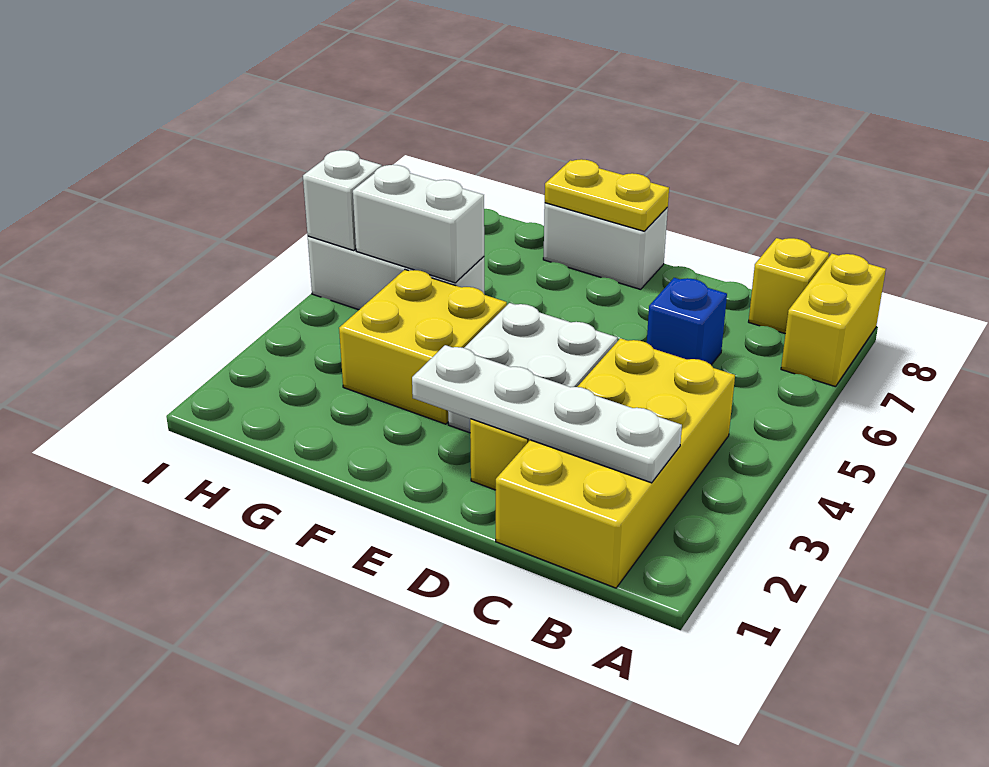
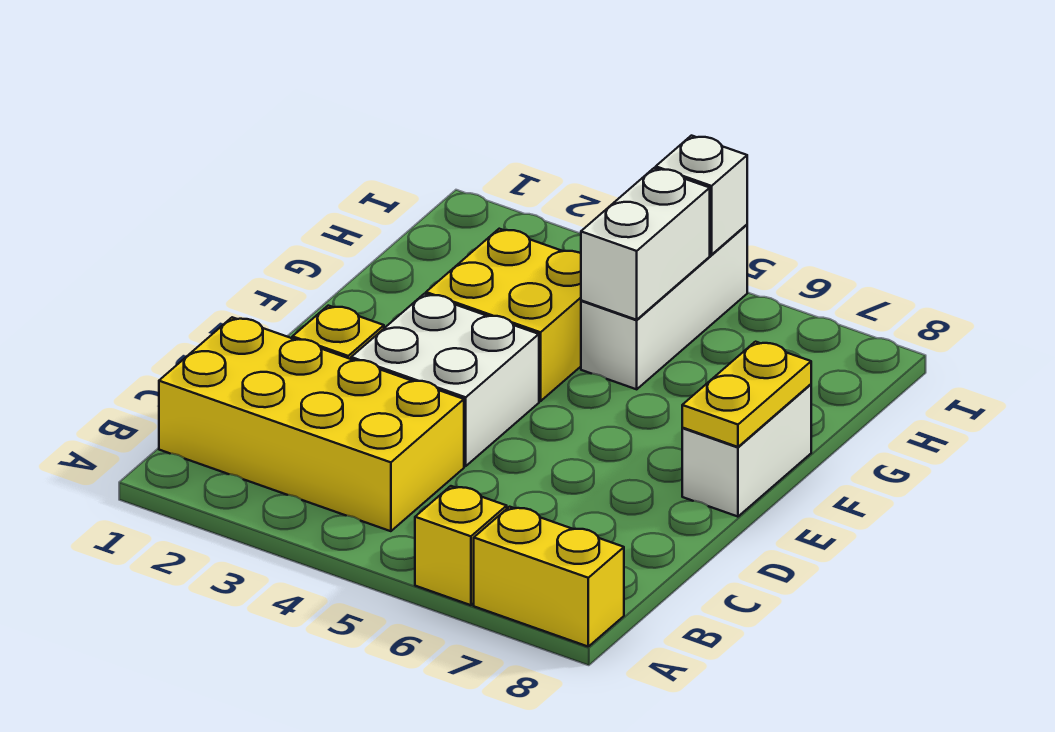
white plate B2:E2 level 2 -> none
yellow brick B8 level 1 -> yellow brick A6 level 1
blue brick C6 level 1 -> none

